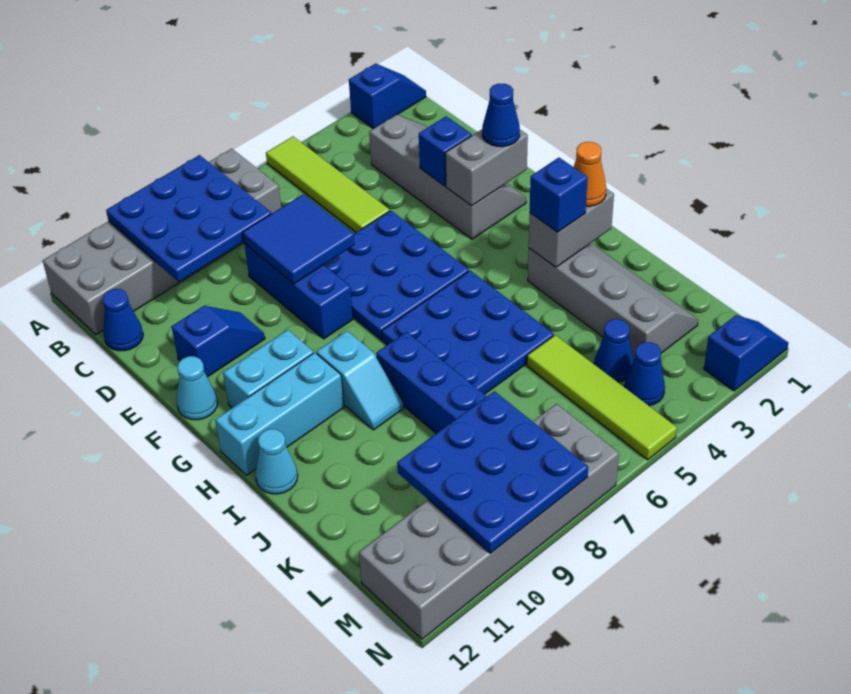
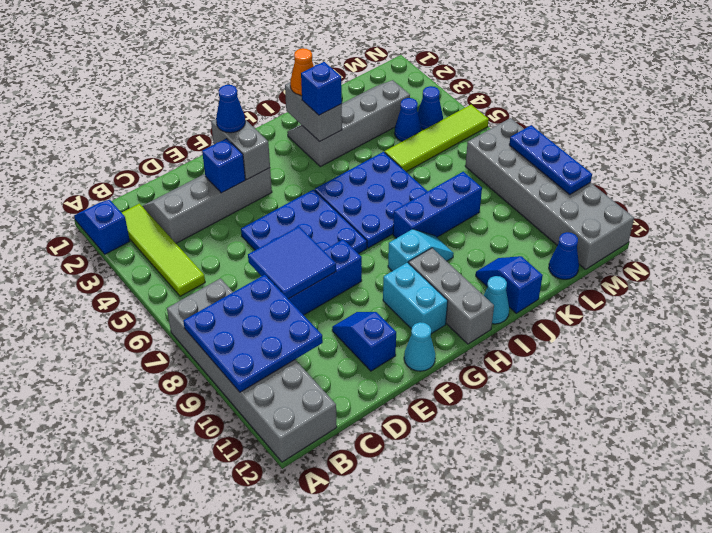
lime tile A5:D5 level 1 -> lime tile B2:B5 level 1
blue cone C12 level 1 -> blue cone L12 level 1
cyan brick H10:H12 level 1 -> grey brick H10:H12 level 1
blue plate L8:N10 level 2 -> blue plate N8:N10 level 2
blue slope N1:N2 level 1 top 2 -> blue slope J11:J12 level 1 top 12

